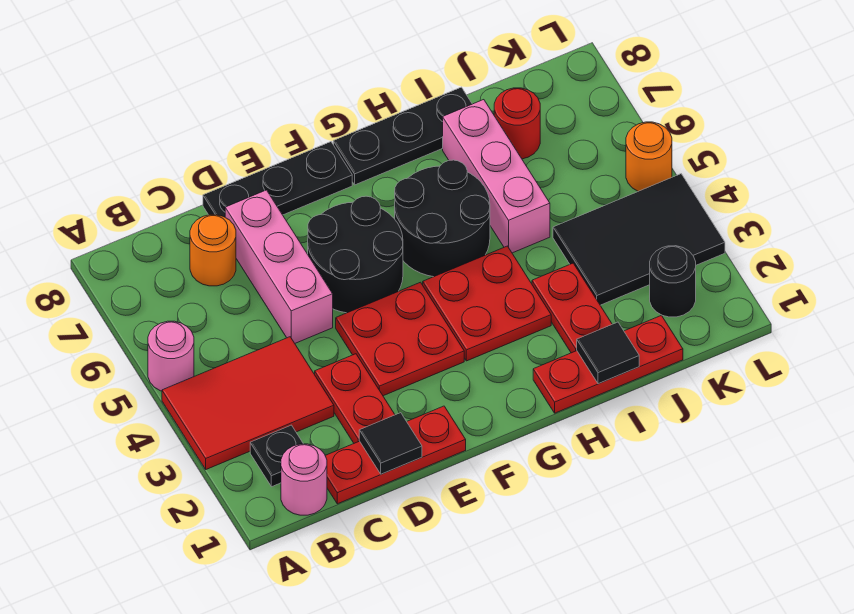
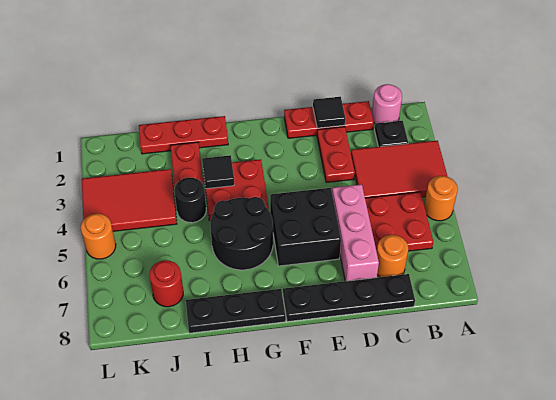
pink round brick A5 level 1 -> orange round brick A5 level 1
black plate D8:F8 level 1 -> black plate C8:F8 level 1
red plate E3:F4 level 1 -> red plate B5:C6 level 1
black round brick E5:F6 level 1 -> black brick E5:F6 level 1
black tile I1 level 2 -> black tile H3 level 2
pink brick I5:I7 level 1 -> none
black tile J3:L4 level 1 -> red tile J3:L4 level 1
black round brick K2 level 1 -> black round brick I4 level 1

